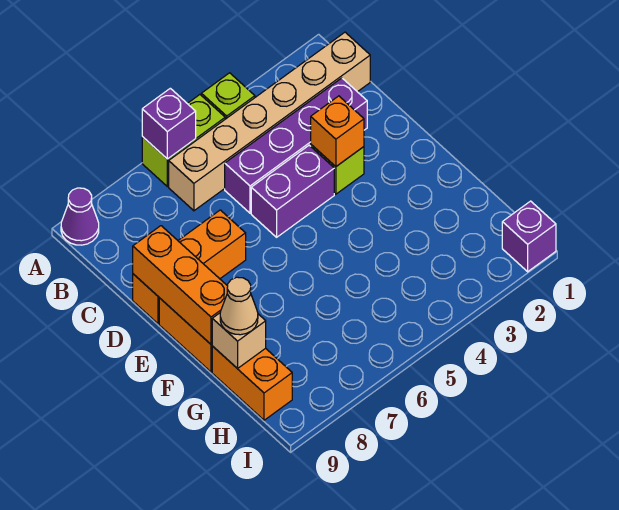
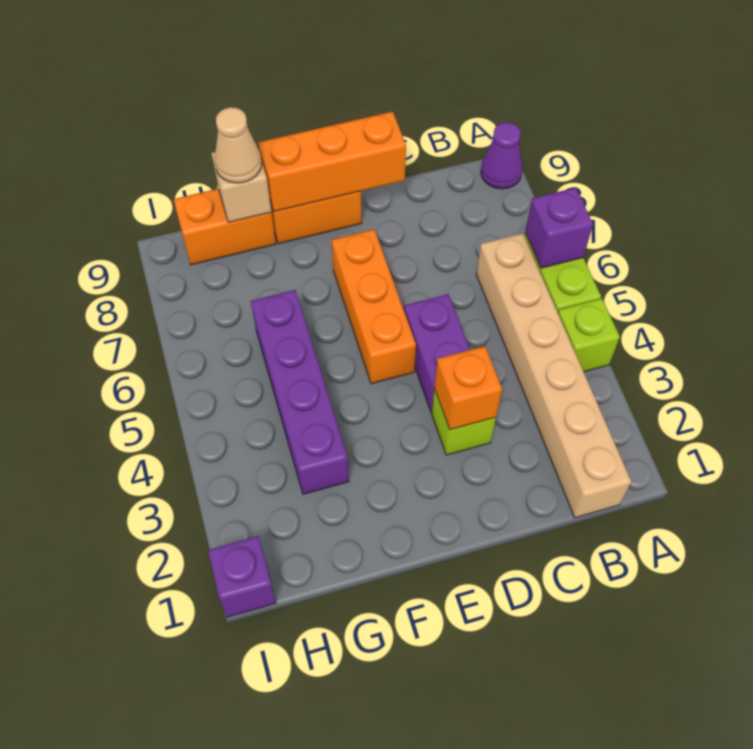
purple brick C2:C5 level 1 -> purple brick G3:G6 level 1
orange brick D7:D9 level 1 -> orange brick E5:E7 level 1

